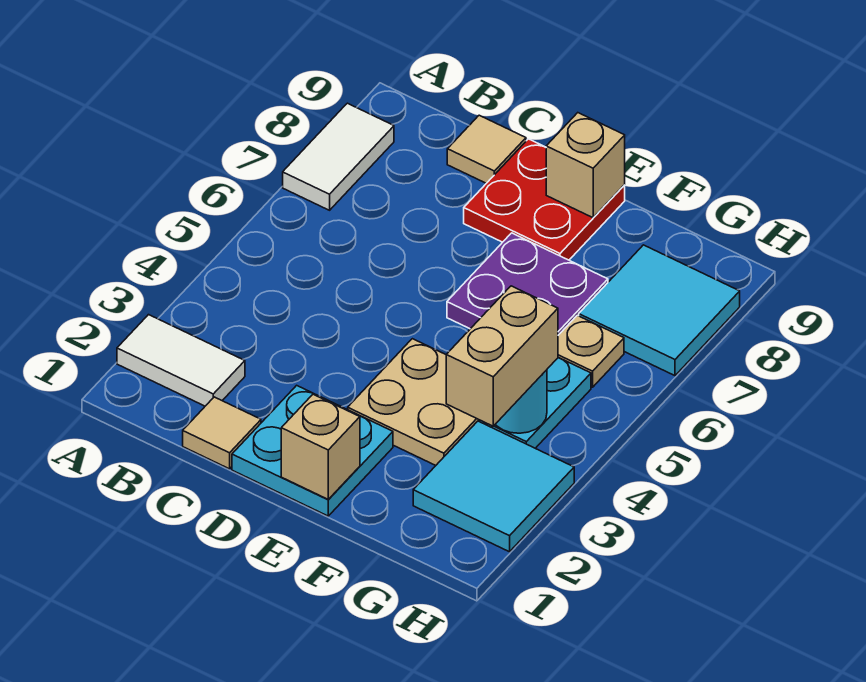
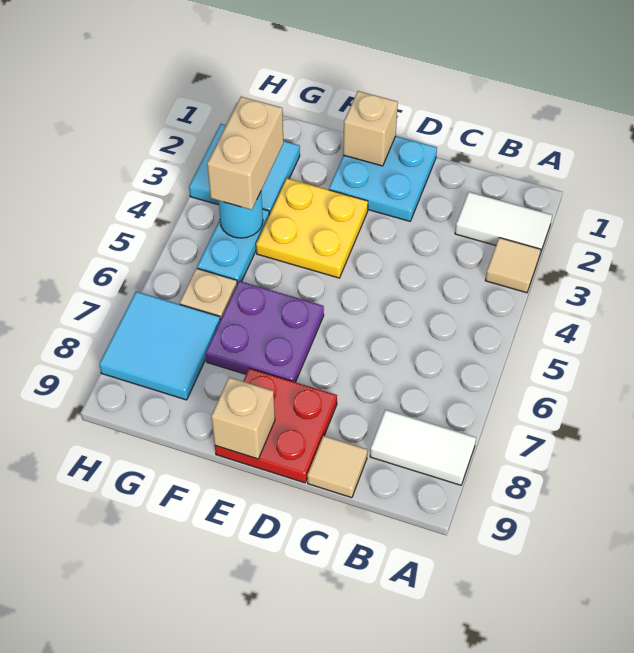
white tile A7:A8 level 1 -> white tile A8:B8 level 1
tan tile C1 level 1 -> tan tile A3 level 1
tan plate E3:F4 level 1 -> yellow plate E3:F4 level 1

